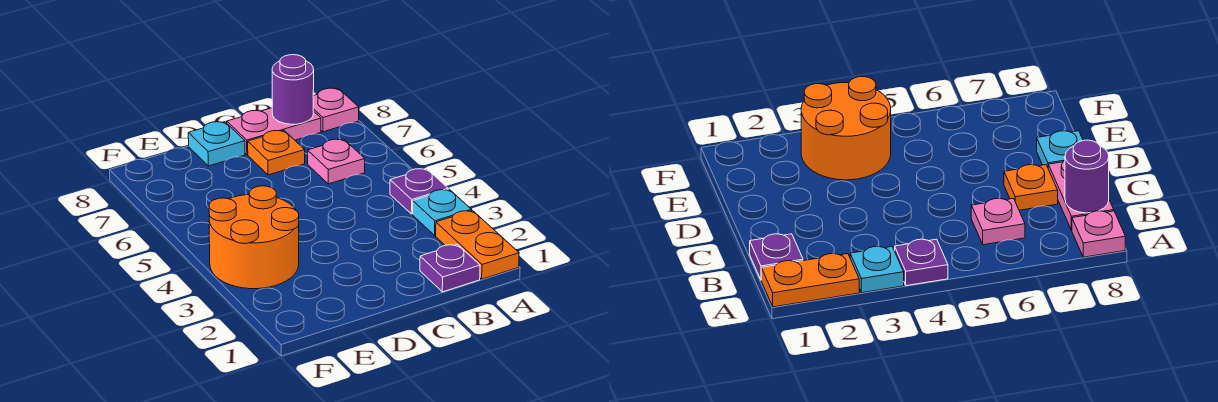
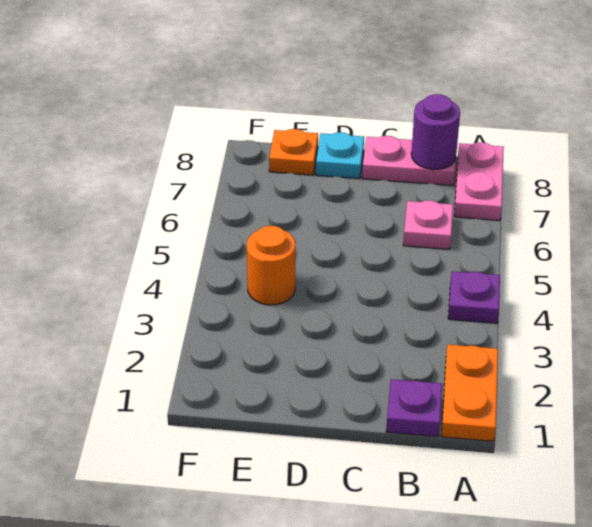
cyan plate A3 level 1 -> none
pink plate A8 level 1 -> pink plate A7:A8 level 1
orange plate C7 level 1 -> orange plate E8 level 1
orange round brick E3:F4 level 1 -> orange round brick E4 level 1

